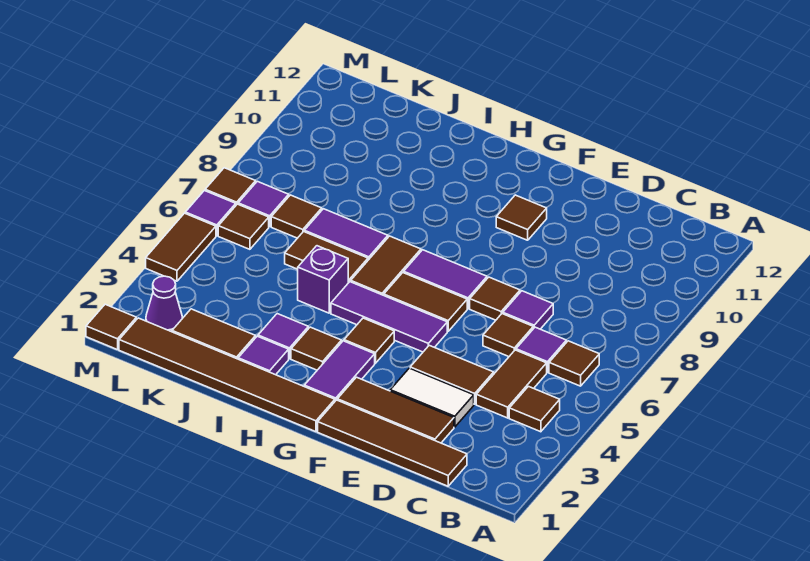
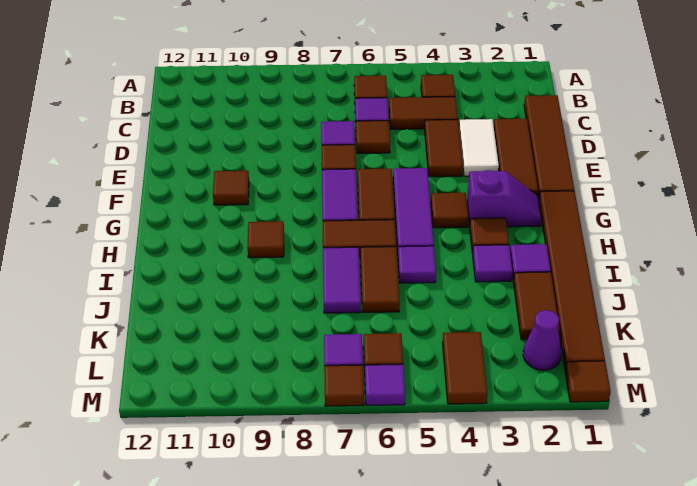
purple tile G2:G3 level 1 -> purple slope G2:G3 level 1 top 3
purple brick I5 level 1 -> purple tile I5 level 1
brown tile K7 level 1 -> brown tile H9 level 1
brown tile M4:M5 level 1 -> brown tile L4:M4 level 1

